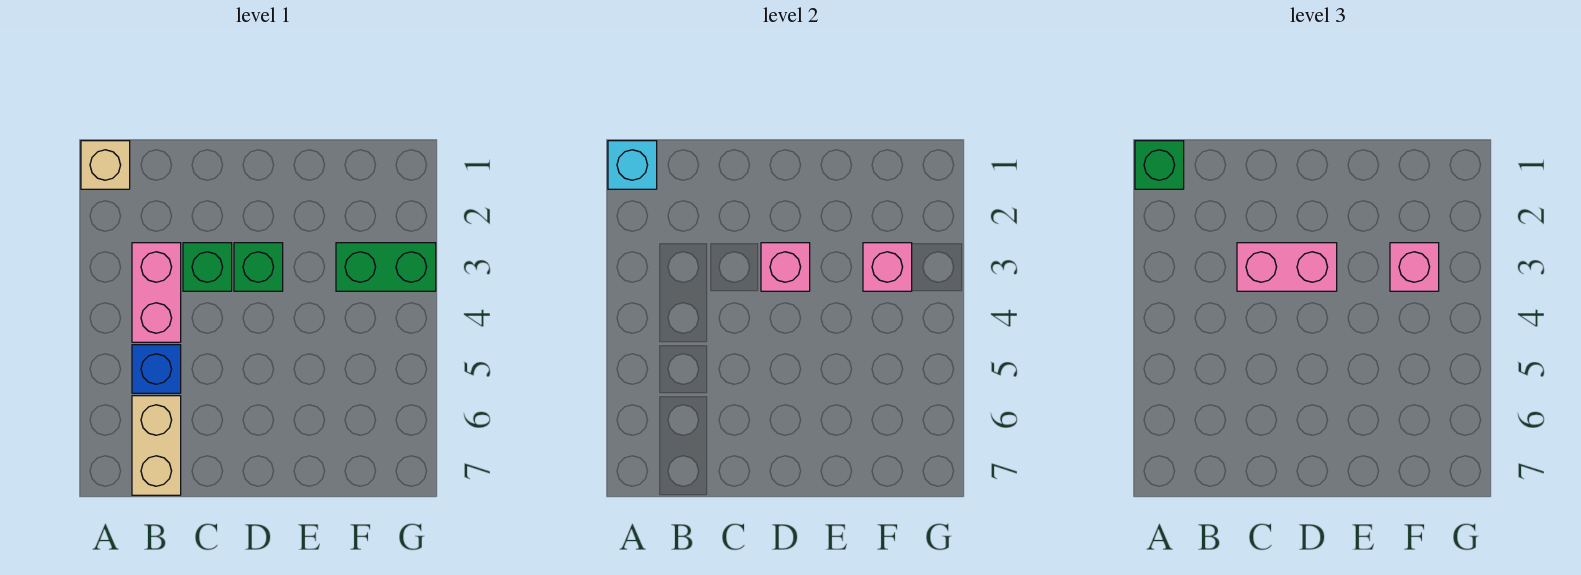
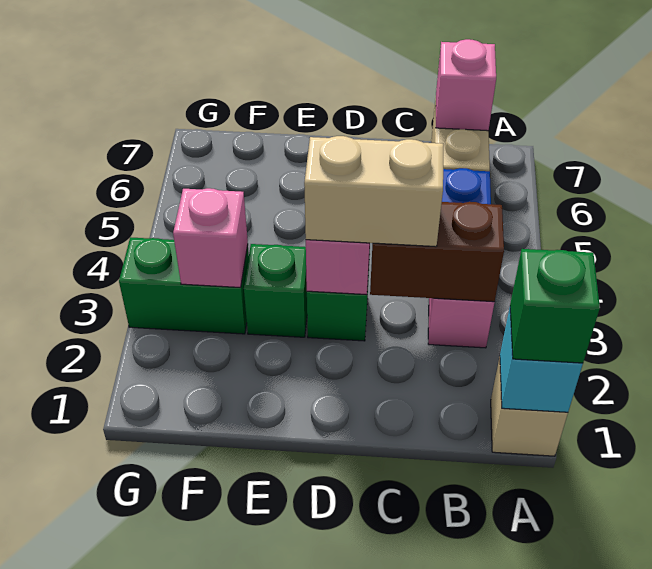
none -> brown brick B3:C3 level 2
green brick C3 level 1 -> green brick E3 level 1
pink brick C3:D3 level 3 -> tan brick C3:D3 level 3
pink brick F3 level 3 -> pink brick B7 level 2

